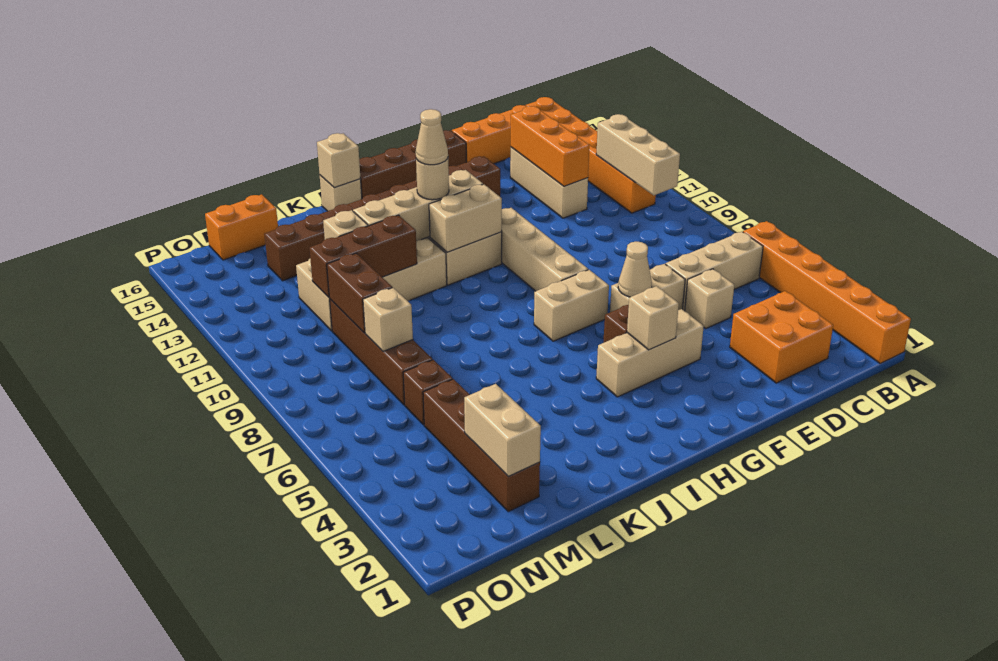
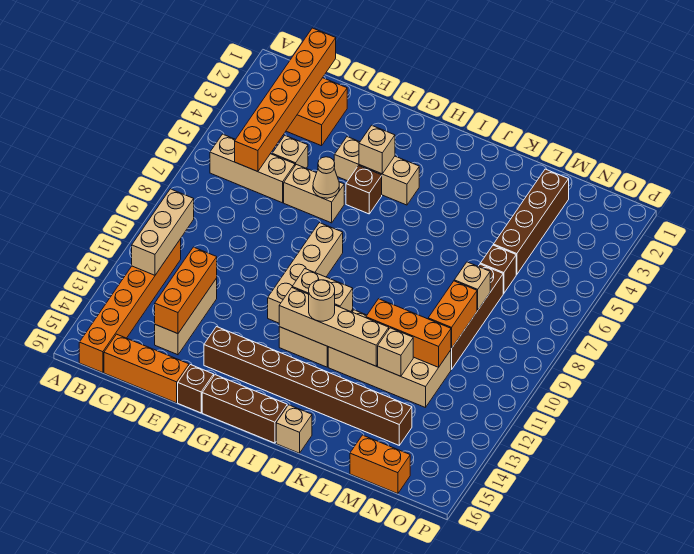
orange brick A1:A6 level 1 -> orange brick C1:C6 level 2
tan brick G7:H7 level 1 -> none
tan cone I12 level 4 -> none
tan brick J16 level 2 -> none
brown brick K11:M11 level 2 -> orange brick K11:M11 level 2
tan brick M2:M3 level 2 -> none
brown brick M9:M10 level 2 -> orange brick M9:M10 level 2

